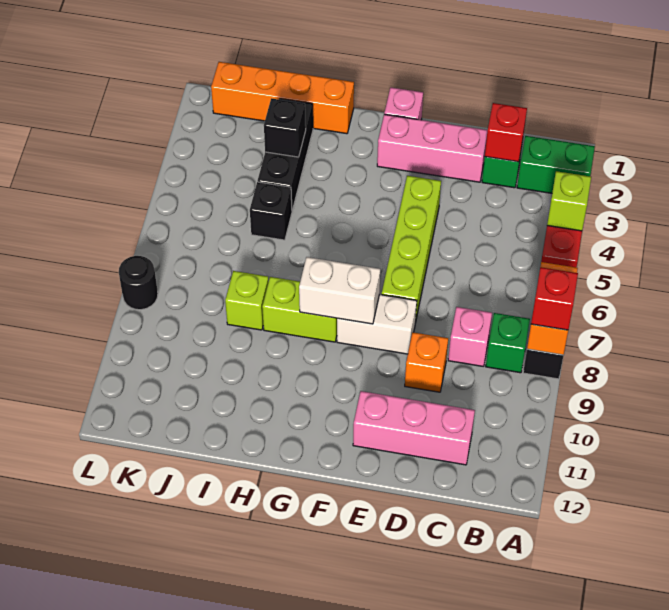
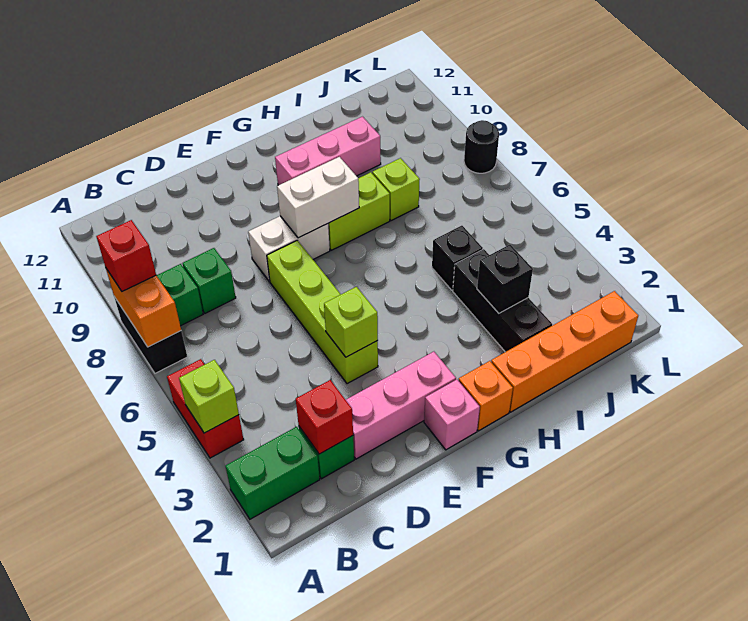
pink brick C8 level 1 -> green brick C8 level 1
pink brick C11:E11 level 1 -> pink brick G10:I10 level 1
orange brick D9 level 1 -> orange brick G1 level 1
none -> lime brick E4 level 2

